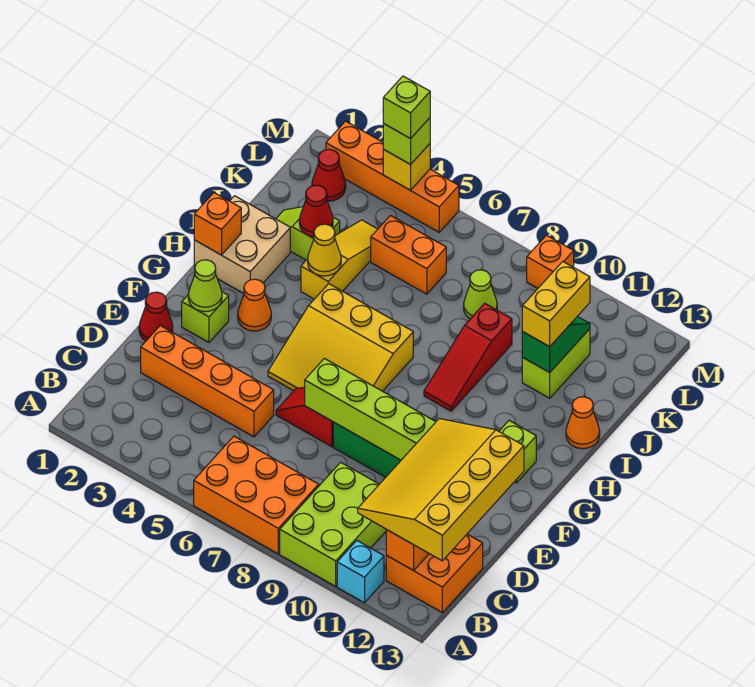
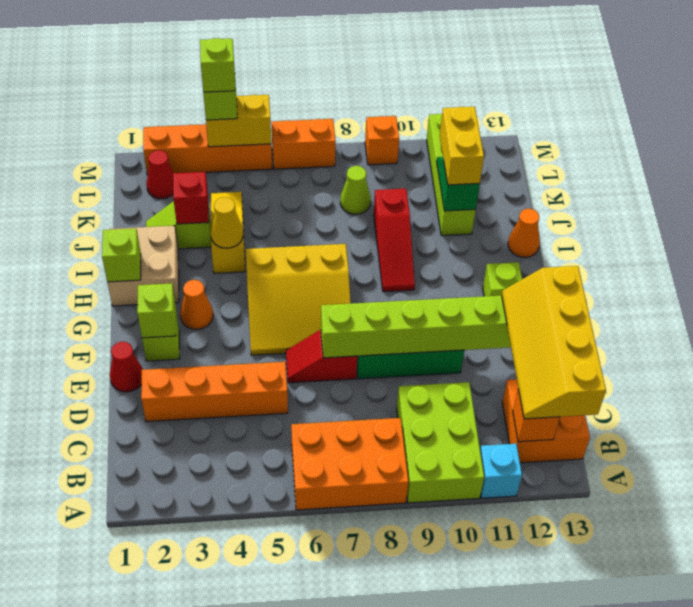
yellow slope B11:E13 level 3 top 13 -> yellow slope B12:E13 level 3 top 13
lime cone F2 level 2 -> lime brick F2 level 2
orange brick H1 level 2 -> lime brick H1 level 2
red cone J3 level 2 -> red brick J3 level 2
lime brick J11:K11 level 1 -> lime brick J11:M11 level 1
orange brick K5:K6 level 1 -> orange brick M6:M7 level 1
yellow brick M4 level 2 -> yellow brick M4:M5 level 2

